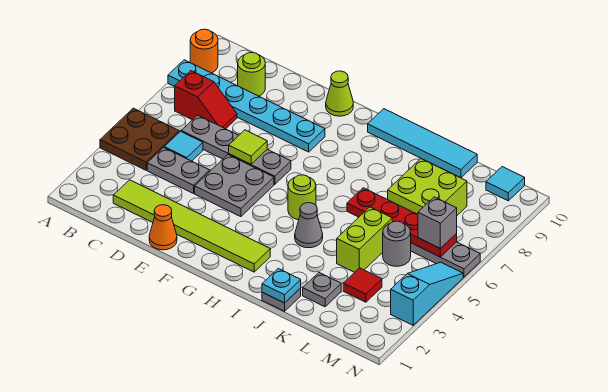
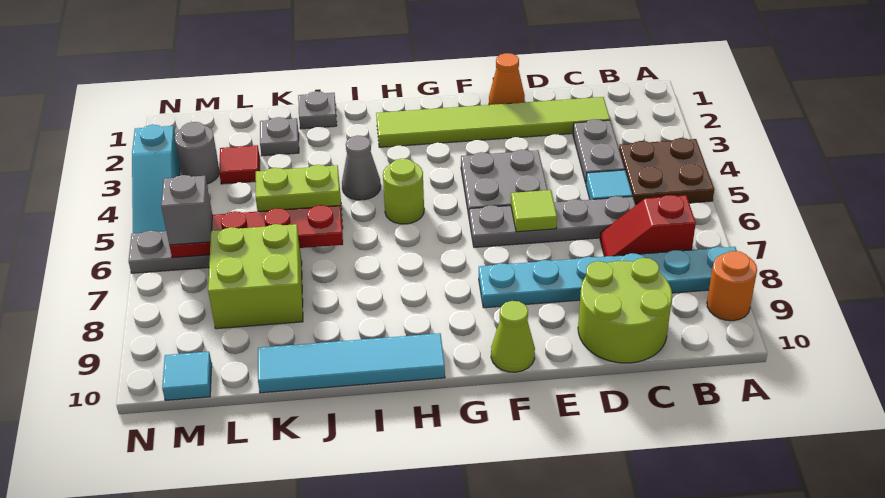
grey plate C4:D4 level 1 -> grey plate C3:C4 level 1
lime round brick C9 level 1 -> lime round brick C9:D10 level 1
cyan plate J1 level 2 -> none
lime brick K4:K5 level 1 -> lime brick J5:K5 level 1
grey round brick L5 level 1 -> grey round brick M3 level 1

